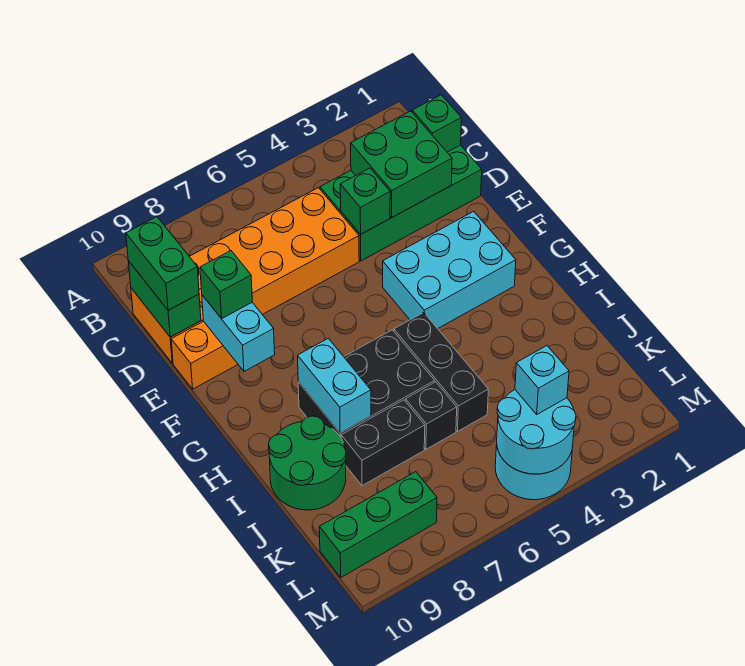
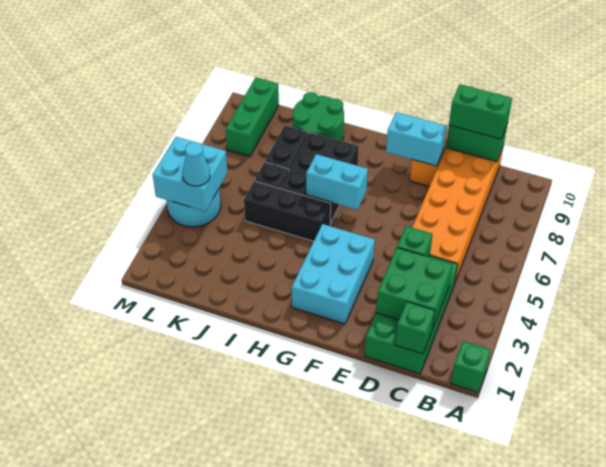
green brick E9 level 3 -> green brick A1 level 1
cyan brick H8:I8 level 2 -> cyan brick G6:H6 level 2
cyan round brick L4:M5 level 2 -> cyan brick L4:M5 level 2
cyan brick L4 level 3 -> cyan cone L4 level 3

